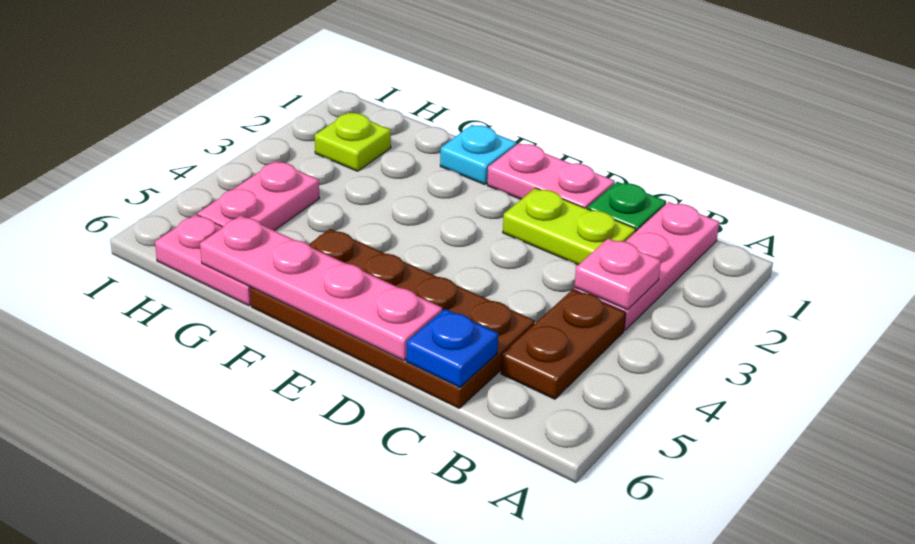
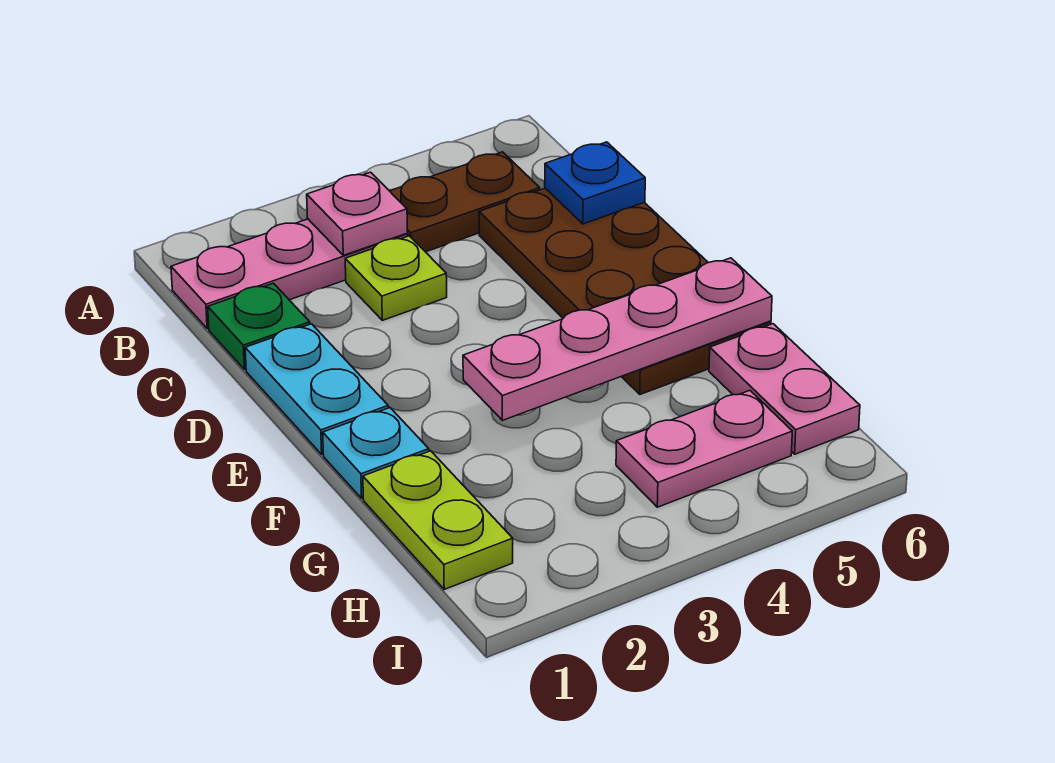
lime plate C2:D2 level 1 -> lime plate G1:H1 level 1
pink plate D1:E1 level 1 -> cyan plate D1:E1 level 1
pink plate D6:G6 level 2 -> pink plate F3:F6 level 2
lime plate H2 level 1 -> lime plate C3 level 1

